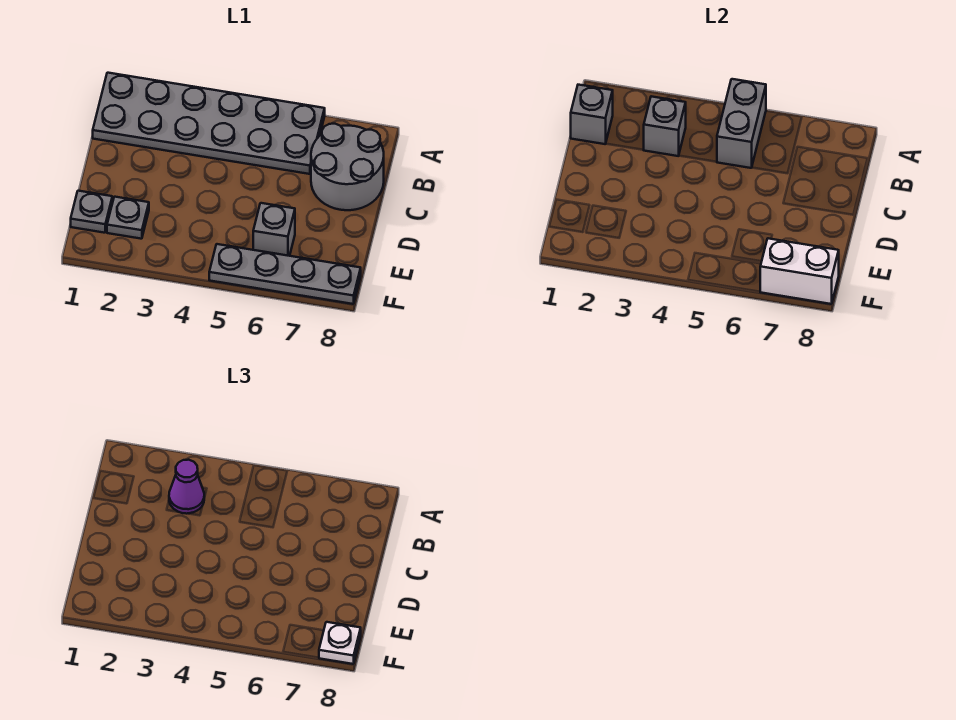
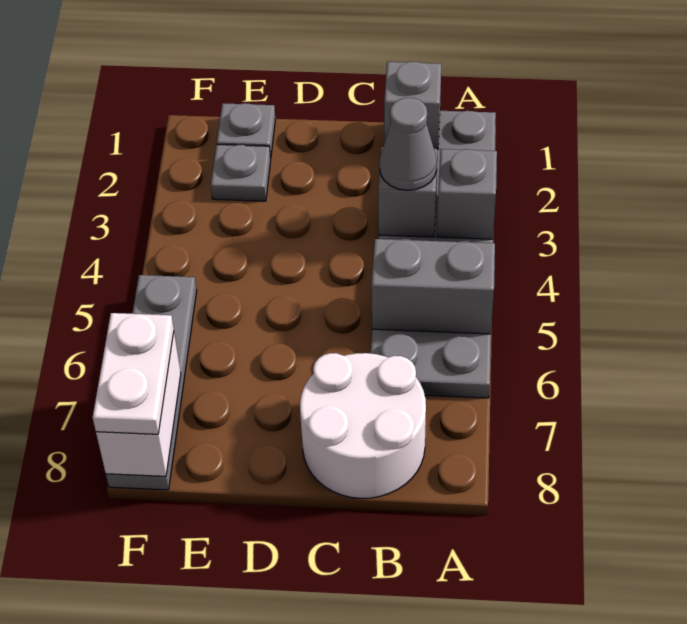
purple cone B3 level 3 -> grey cone B3 level 3
grey round brick B7:C8 level 1 -> white round brick B7:C8 level 1
grey brick E6 level 1 -> grey brick A3 level 2
white plate F8 level 3 -> white plate F7:F8 level 3

